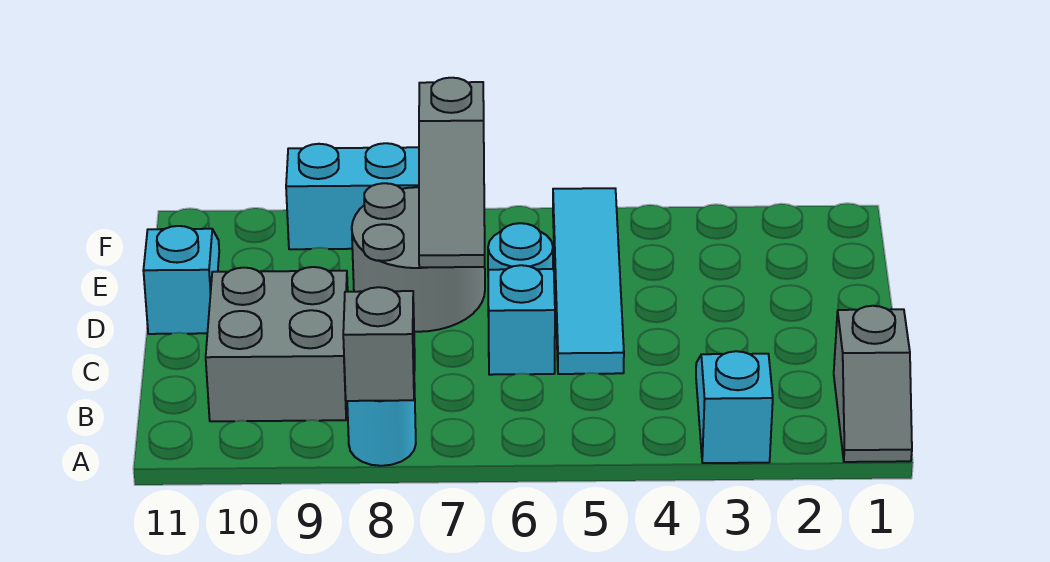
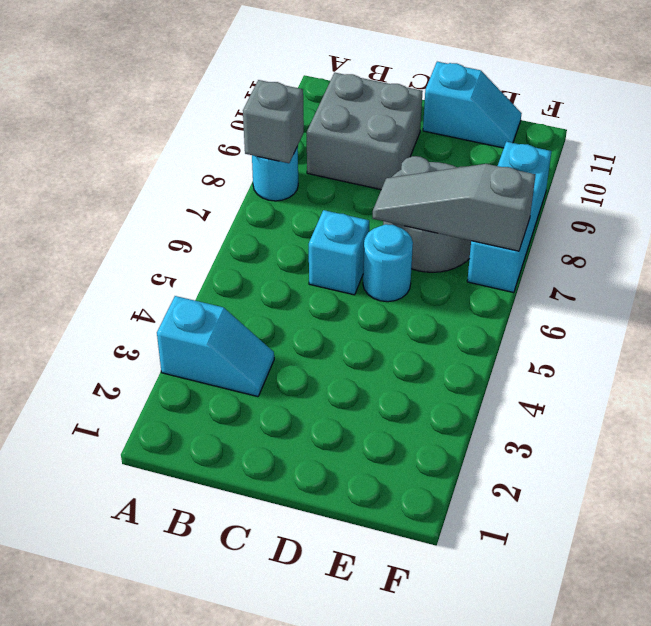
grey slope A1:B1 level 1 top B -> none
cyan tile C5:F5 level 1 -> none

